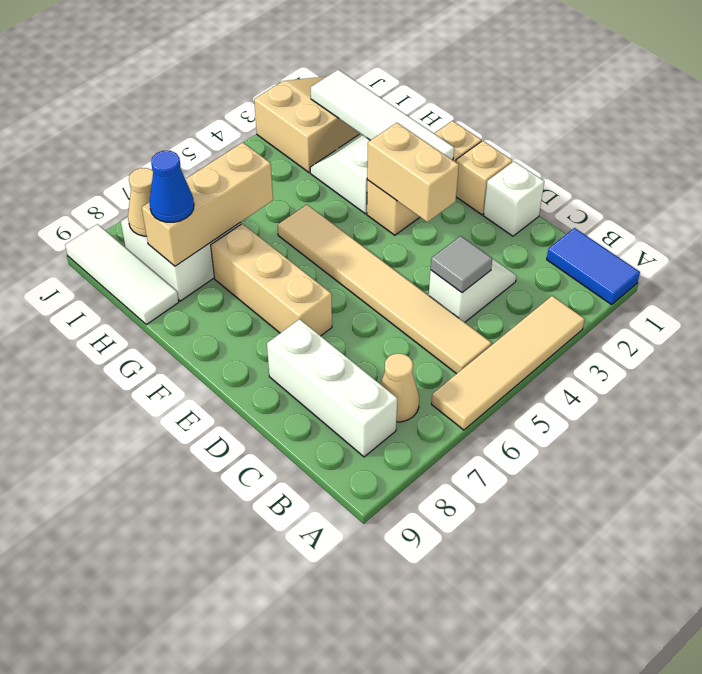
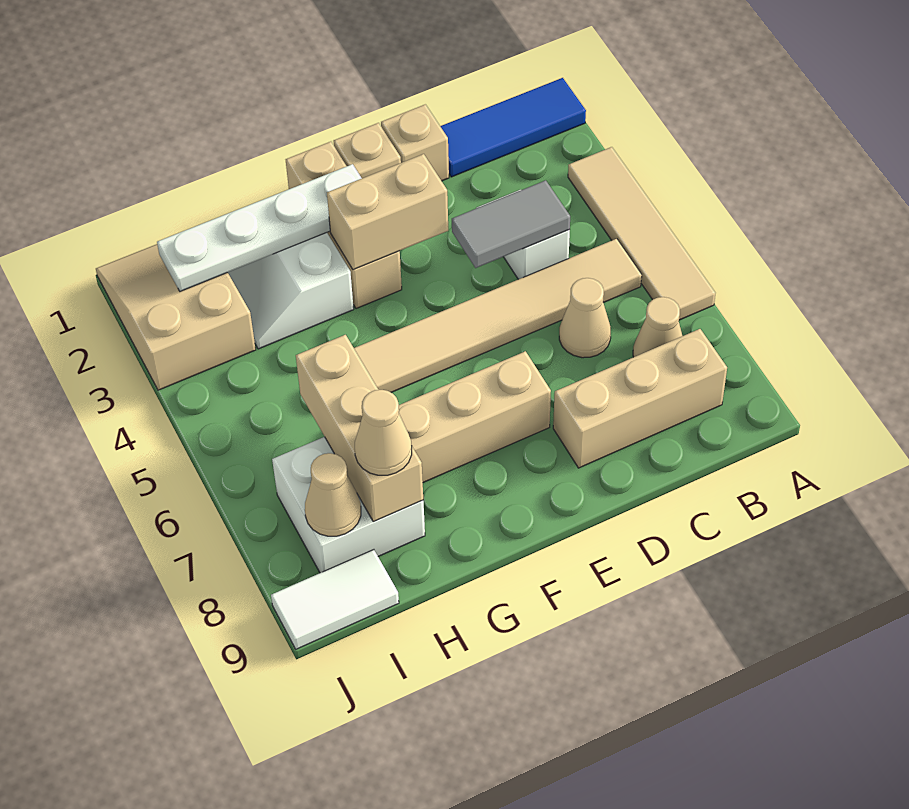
blue tile A1:B1 level 1 -> blue tile A1:C1 level 1
white brick B8:D8 level 1 -> tan brick B8:D8 level 1
grey tile C4 level 2 -> grey tile C4:D4 level 2
none -> tan cone C6 level 1
white brick D1 level 1 -> tan brick D1 level 1
white tile F2:I2 level 2 -> white plate F2:I2 level 2
blue cone H8 level 3 -> tan cone H8 level 3
white tile H9:J9 level 1 -> white tile I9:J9 level 1

